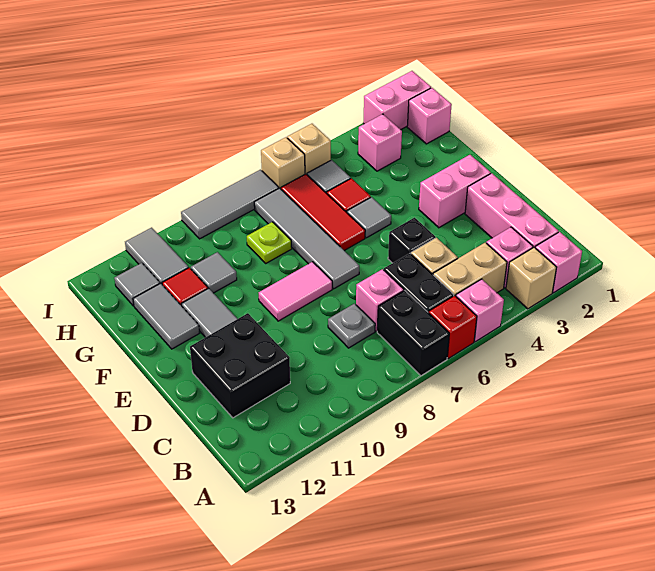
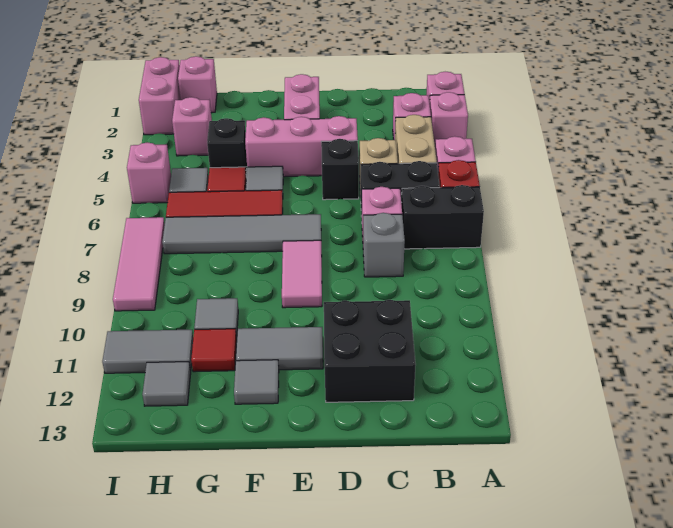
tan brick A3 level 1 -> pink brick A3 level 1
pink brick B2:D2 level 1 -> pink brick D4:F4 level 1
grey plate C8 level 1 -> grey brick C8 level 1
grey tile F12:G12 level 1 -> grey tile F12 level 1
none -> black brick G4 level 1
lime plate G8 level 1 -> none
tan brick I5 level 1 -> pink brick I5 level 1
tan brick I6 level 1 -> none
grey tile I7:I9 level 1 -> pink tile I7:I9 level 1

